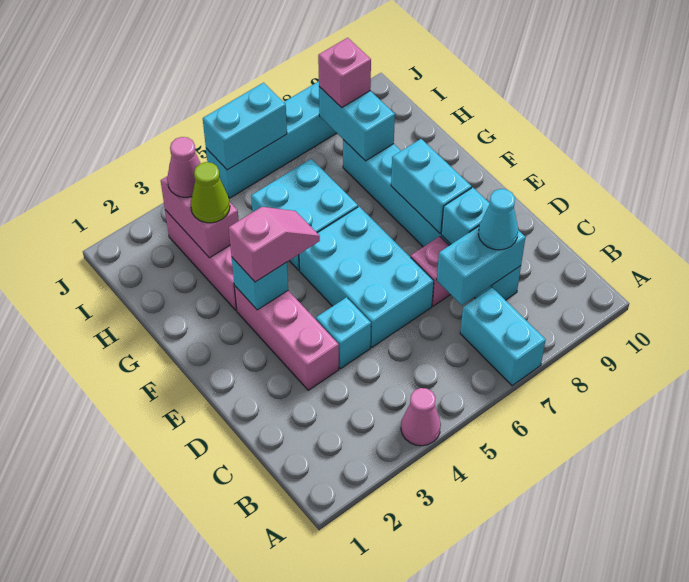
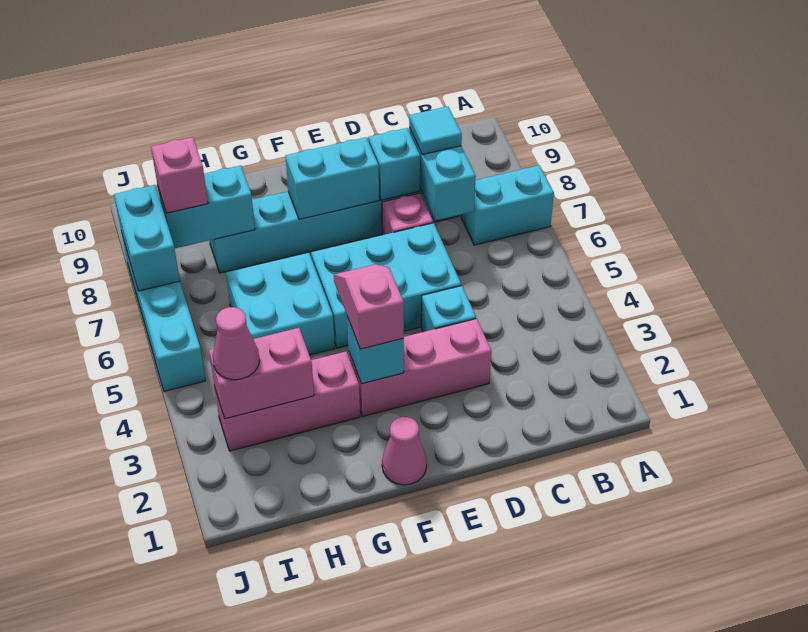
pink cone A4 level 1 -> pink cone F1 level 1
cyan cone C8 level 3 -> cyan tile C8 level 3
lime cone H3 level 3 -> none
cyan brick J5:J6 level 2 -> cyan brick J7:J8 level 2

